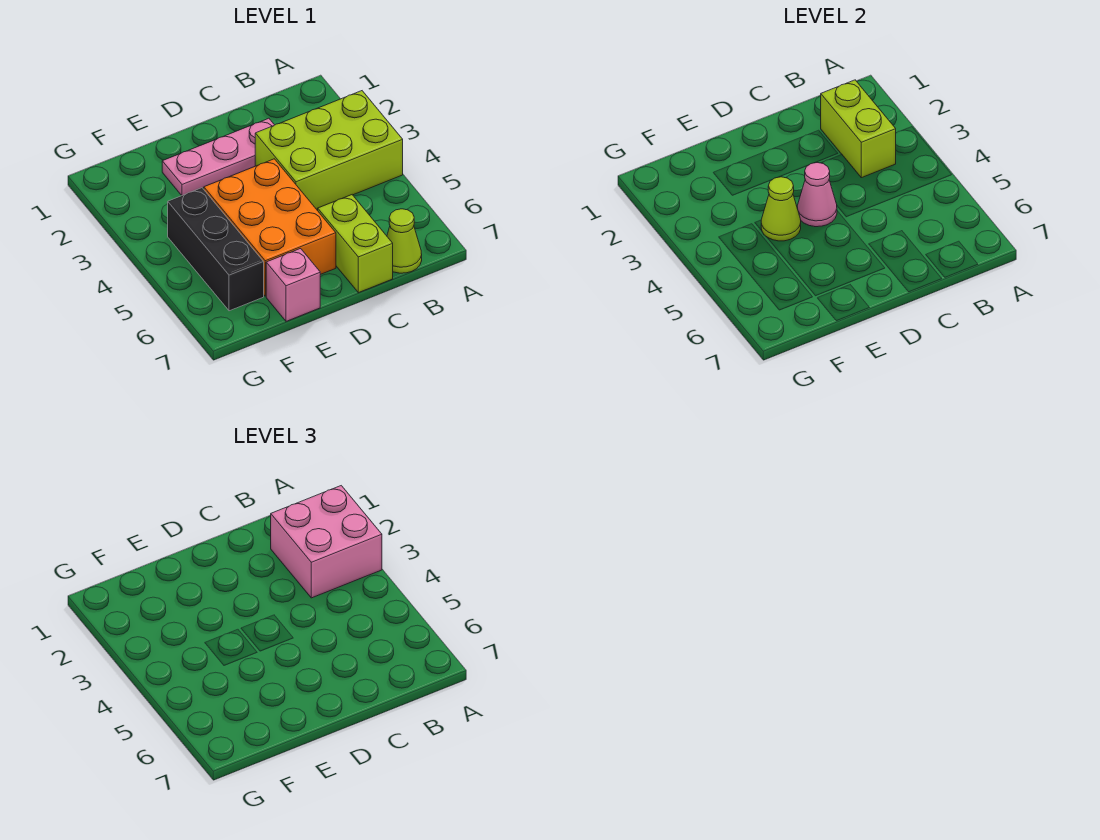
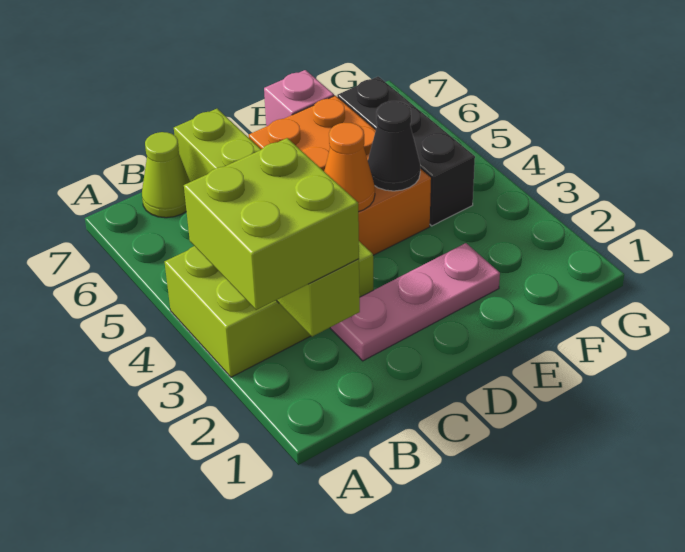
pink brick A2:B3 level 3 -> lime brick A2:B3 level 3
pink cone D4 level 2 -> orange cone D4 level 2
lime cone E4 level 2 -> black cone E4 level 2

